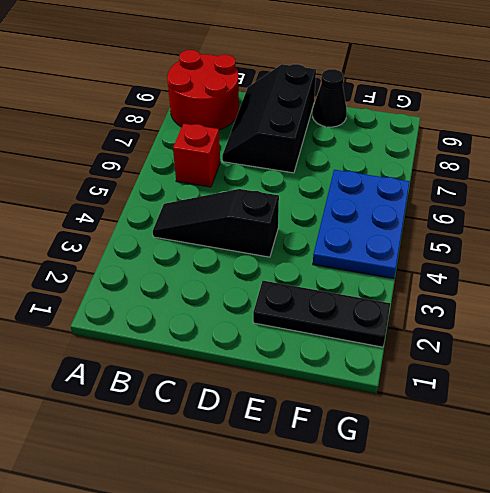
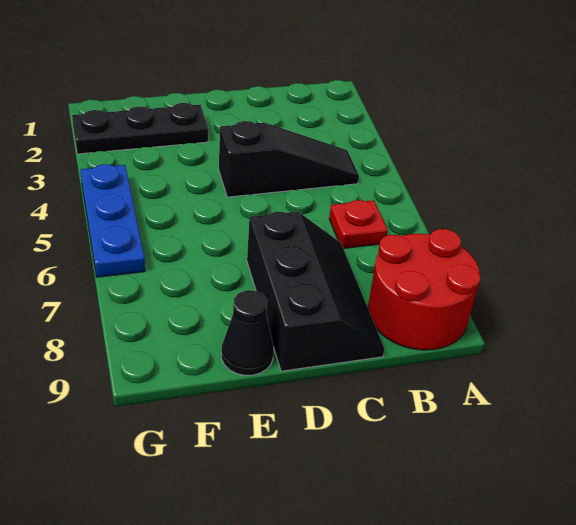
red brick B6 level 1 -> red plate B6 level 1
blue plate F4:G6 level 1 -> blue plate G4:G6 level 1

